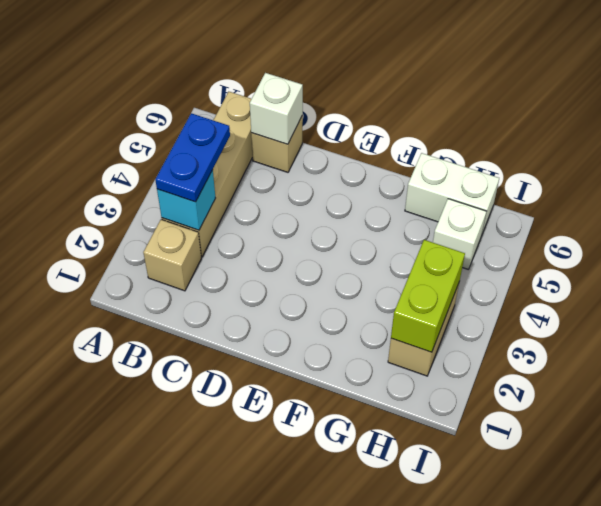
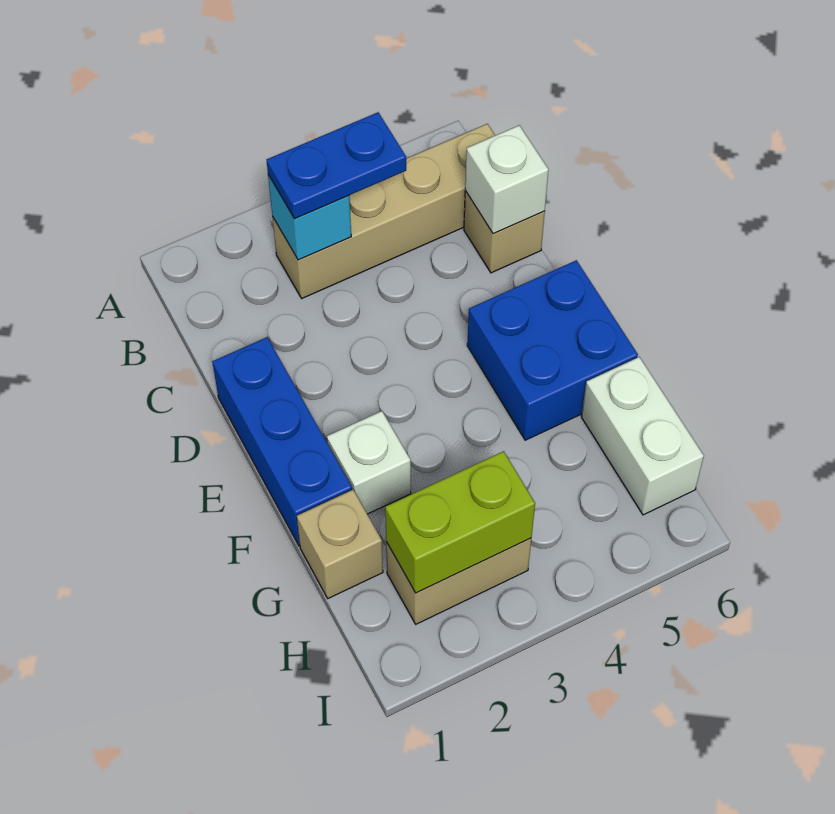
tan brick B2 level 1 -> tan brick G1 level 1
none -> blue brick D1:F1 level 1
none -> blue brick E5:F6 level 1
white brick H5 level 1 -> white brick F2 level 1

